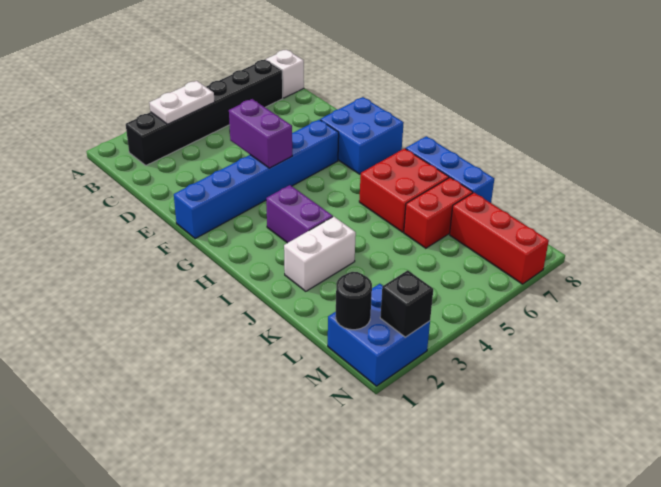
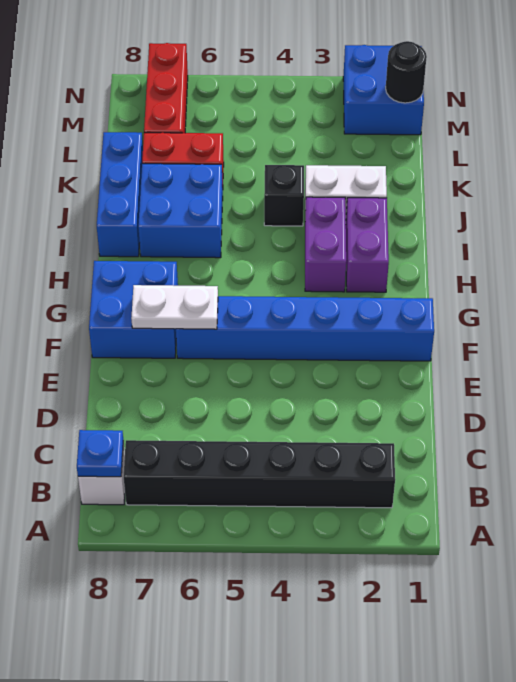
white plate B3:B4 level 2 -> white plate F6:F7 level 2
none -> blue plate B8 level 2
purple brick E4:F4 level 2 -> purple brick H2:I2 level 1
red brick I6:J7 level 1 -> blue brick I6:J7 level 1
black brick N2 level 2 -> black brick J4 level 1

